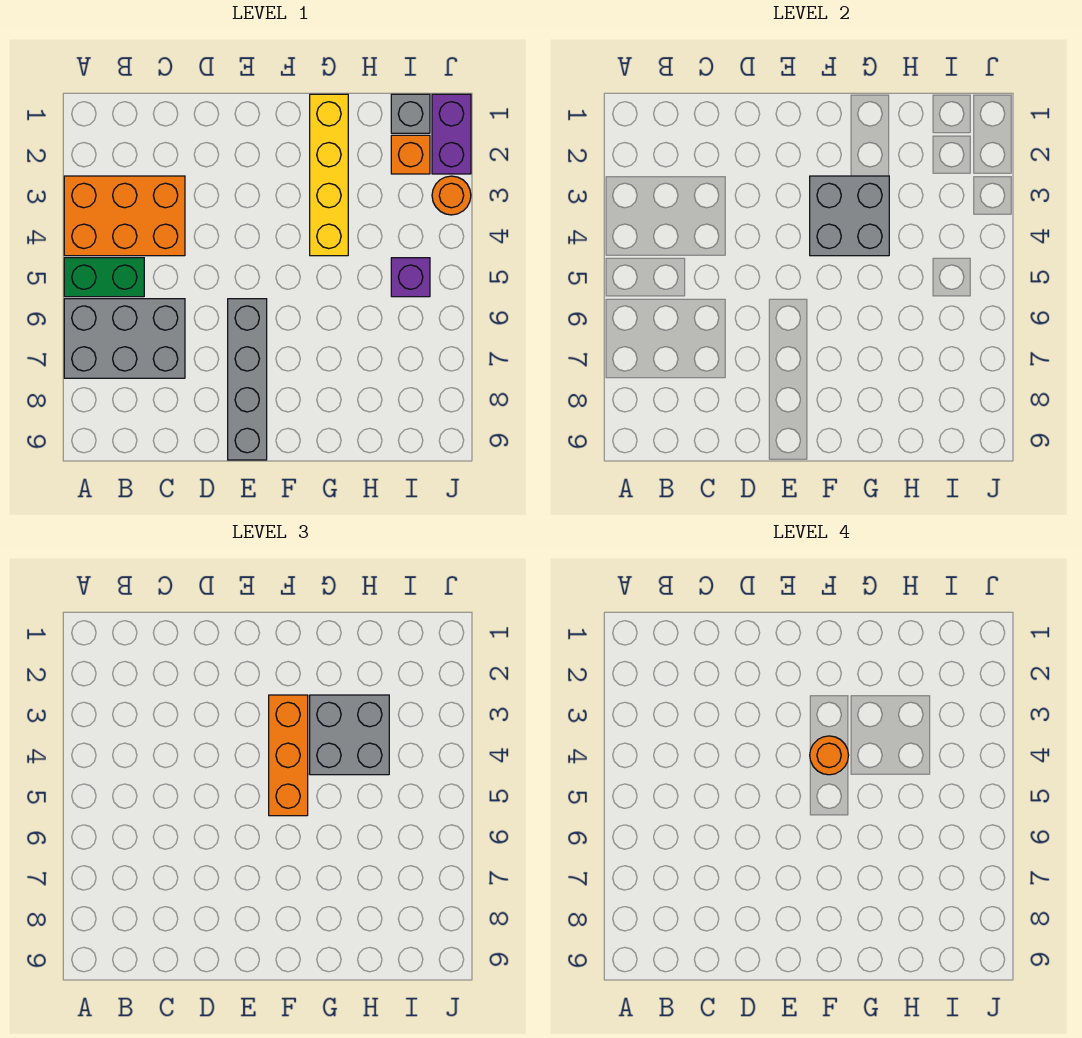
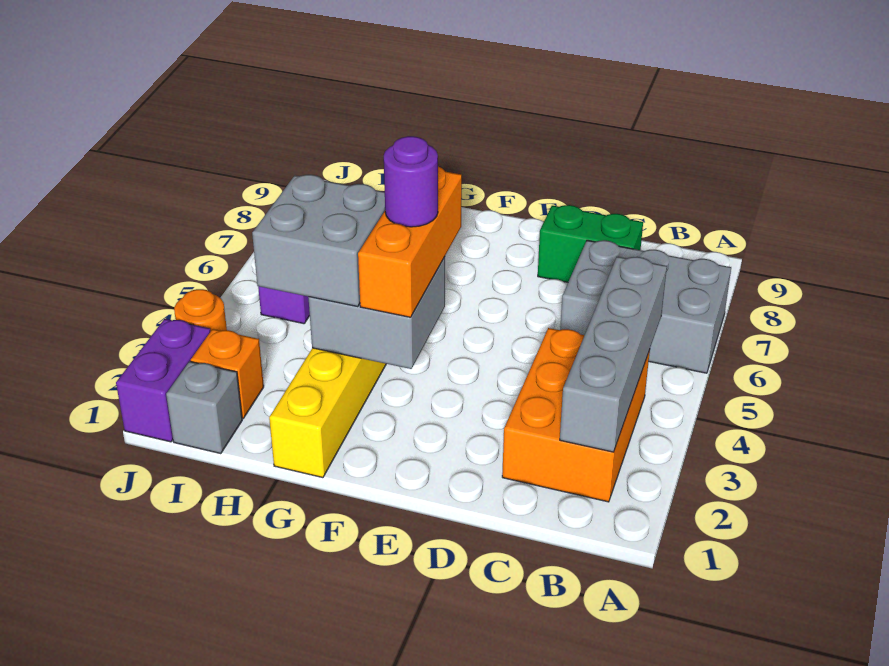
orange brick A3:C4 level 1 -> orange brick B2:C4 level 1
green brick A5:B5 level 1 -> green brick C8:D8 level 1
grey brick E6:E9 level 1 -> grey brick B2:B5 level 2
orange round brick F4 level 4 -> purple round brick F4 level 4

